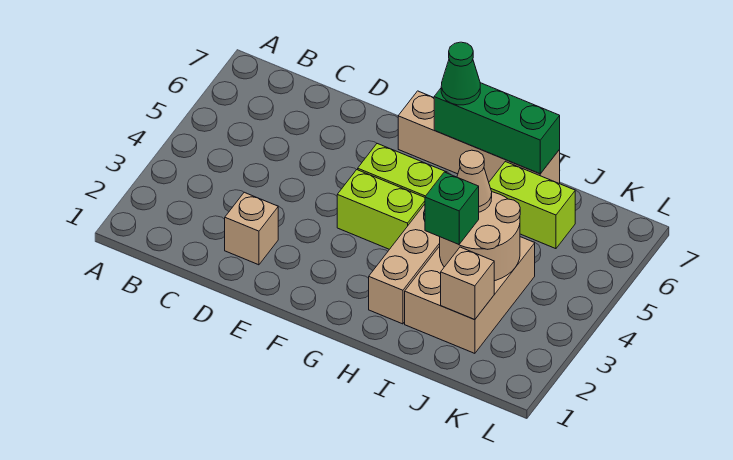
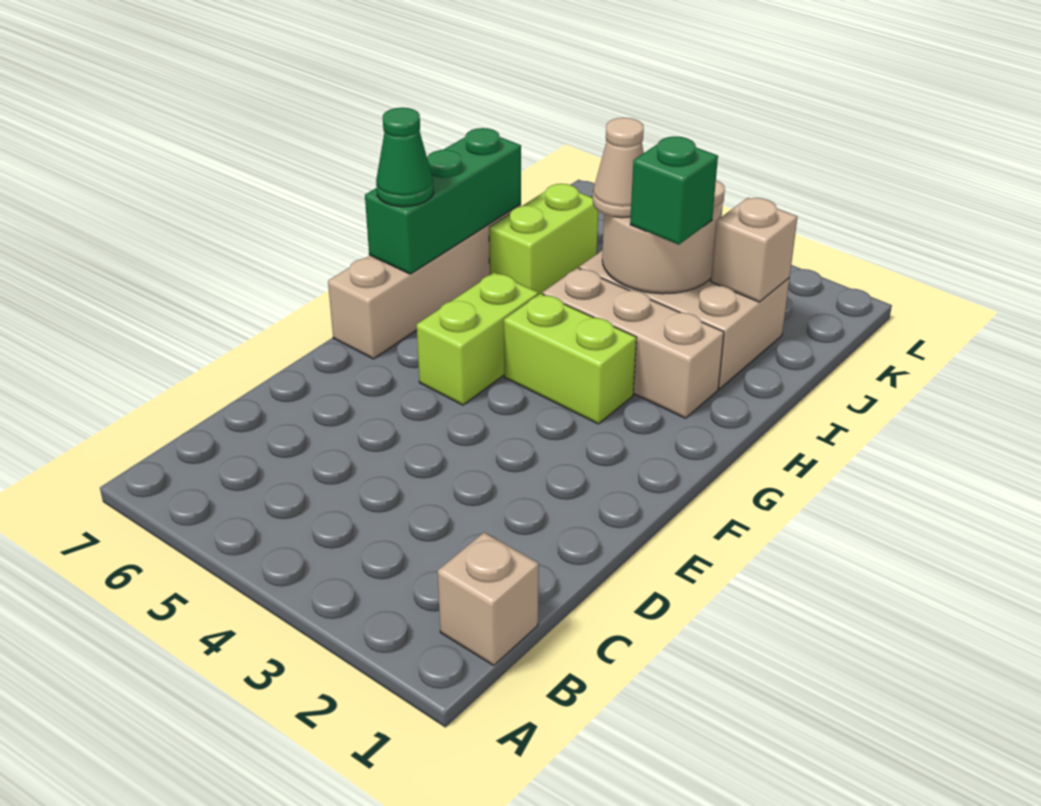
tan brick D2 level 1 -> tan brick B1 level 1
lime brick F4:G4 level 1 -> lime brick G3:G4 level 1

